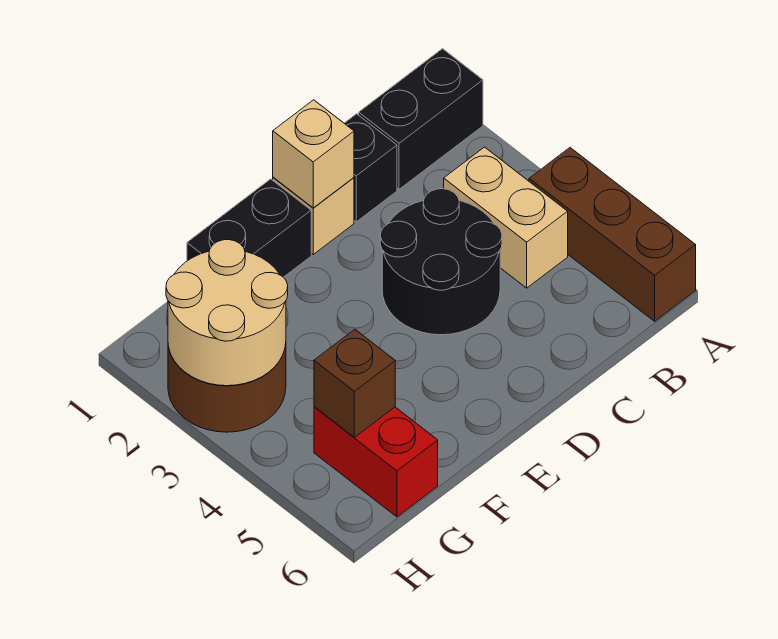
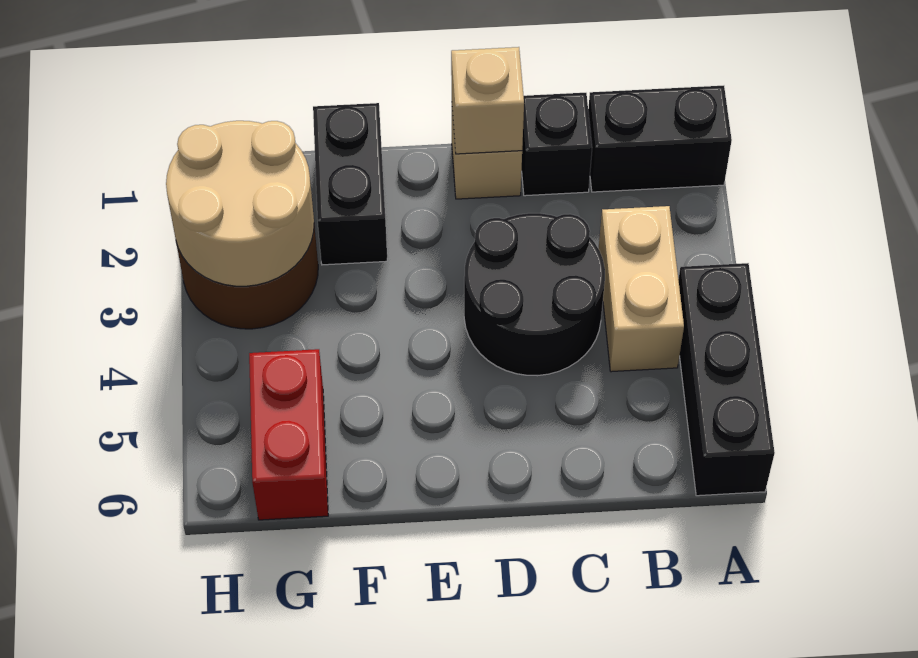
brown brick A4:A6 level 1 -> black brick A4:A6 level 1
black brick E1:F1 level 1 -> black brick F1:F2 level 1
brown brick G5 level 2 -> none

